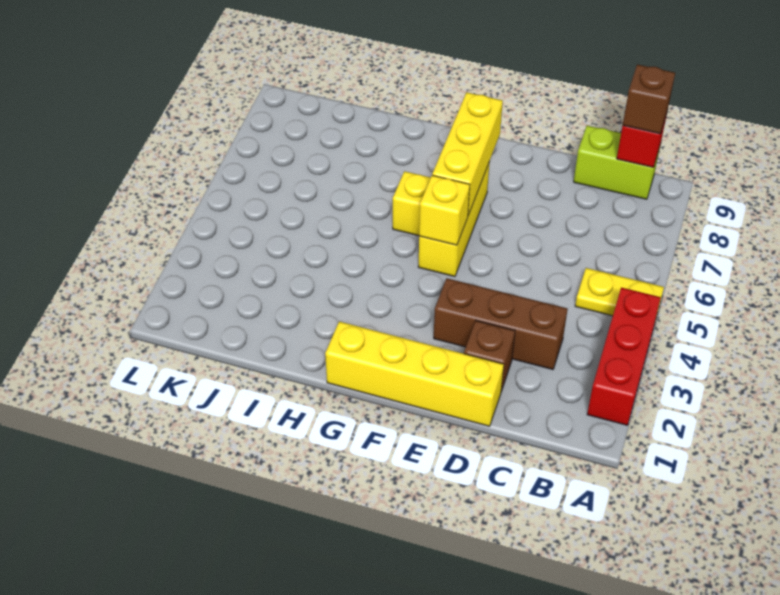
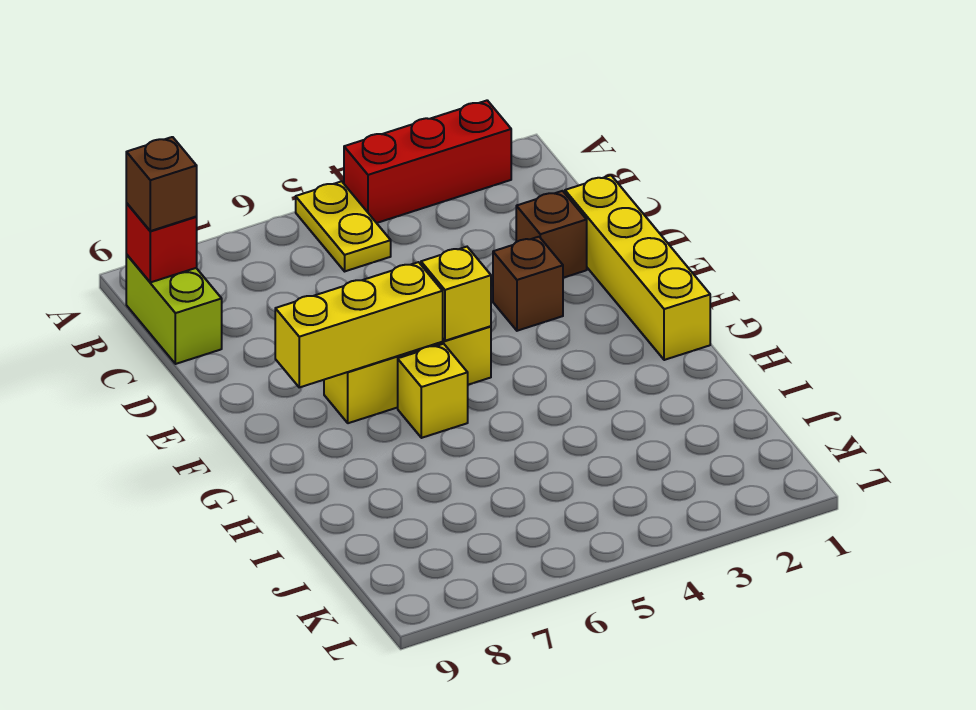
brown brick C3:E3 level 1 -> brown brick E3 level 1

